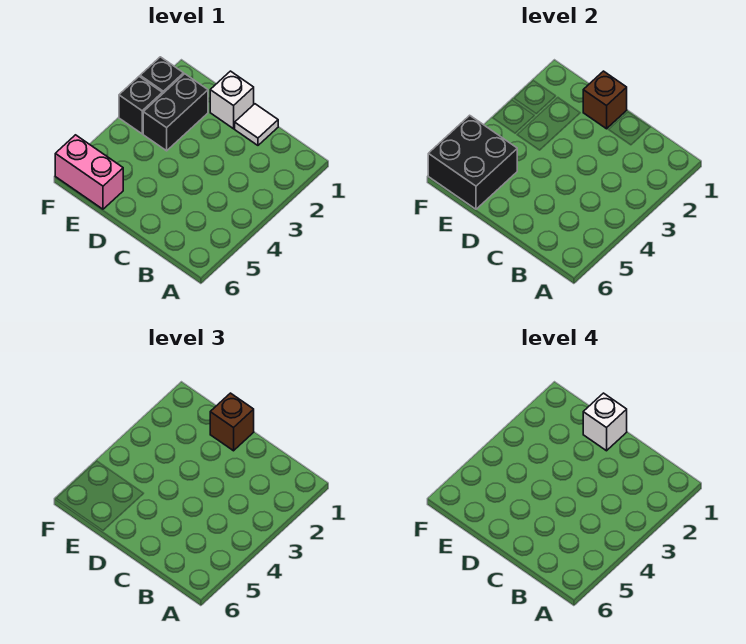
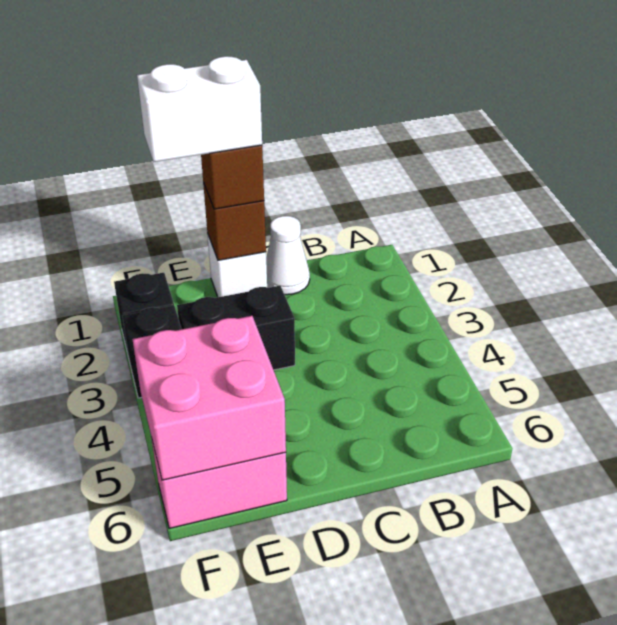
white tile C1 level 1 -> white cone C1 level 1
white brick D1 level 4 -> white brick D1:E1 level 4
black brick E2:E3 level 1 -> black brick D3:E3 level 1
black brick E5:F6 level 2 -> pink brick E5:F6 level 2

